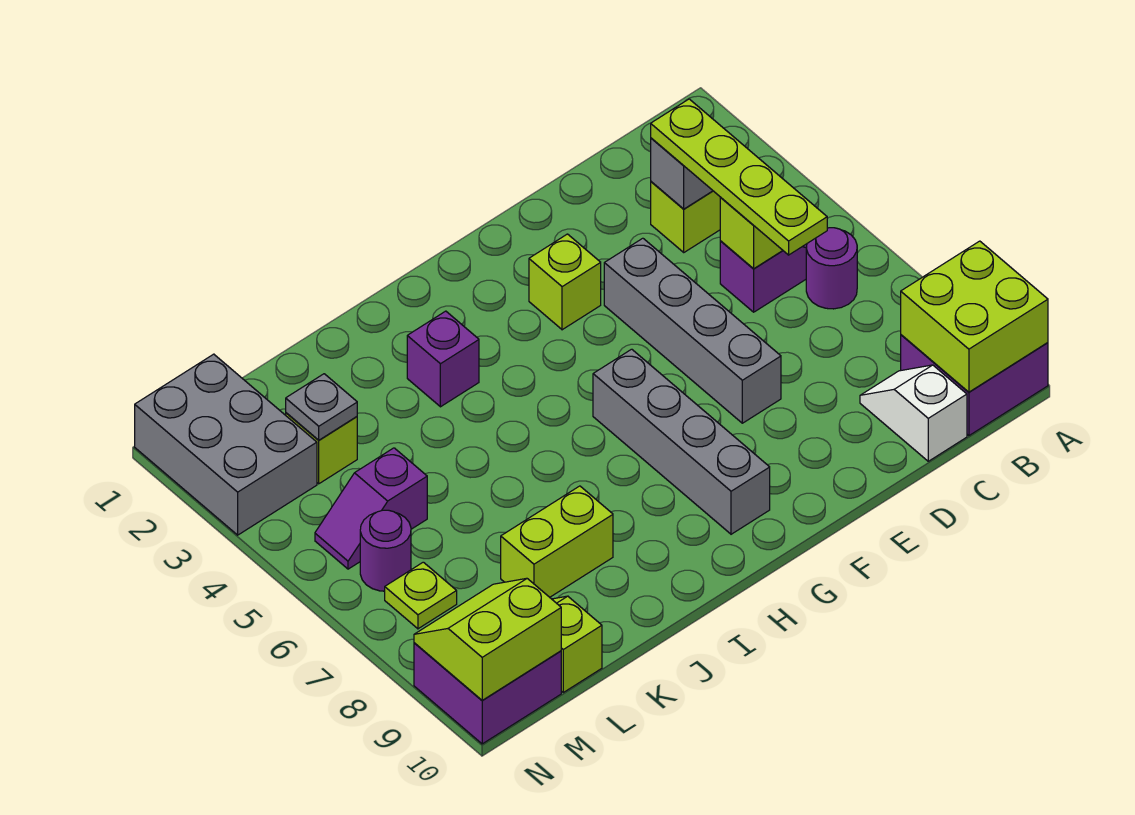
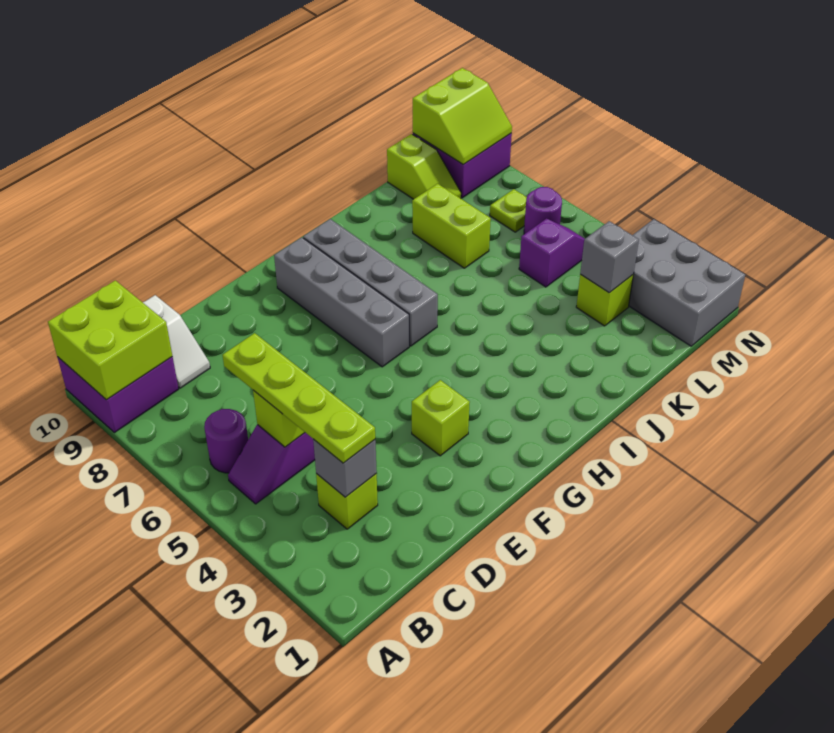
grey brick E4:E7 level 1 -> grey brick H6:H9 level 1
purple brick I3 level 1 -> none
lime brick J8:K8 level 1 -> lime brick K7:K8 level 1
grey plate L3 level 2 -> grey brick L3 level 2

